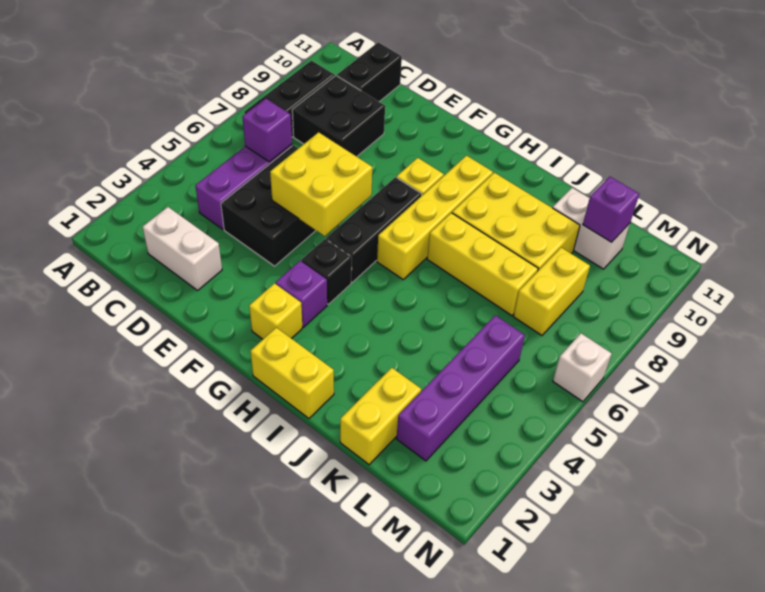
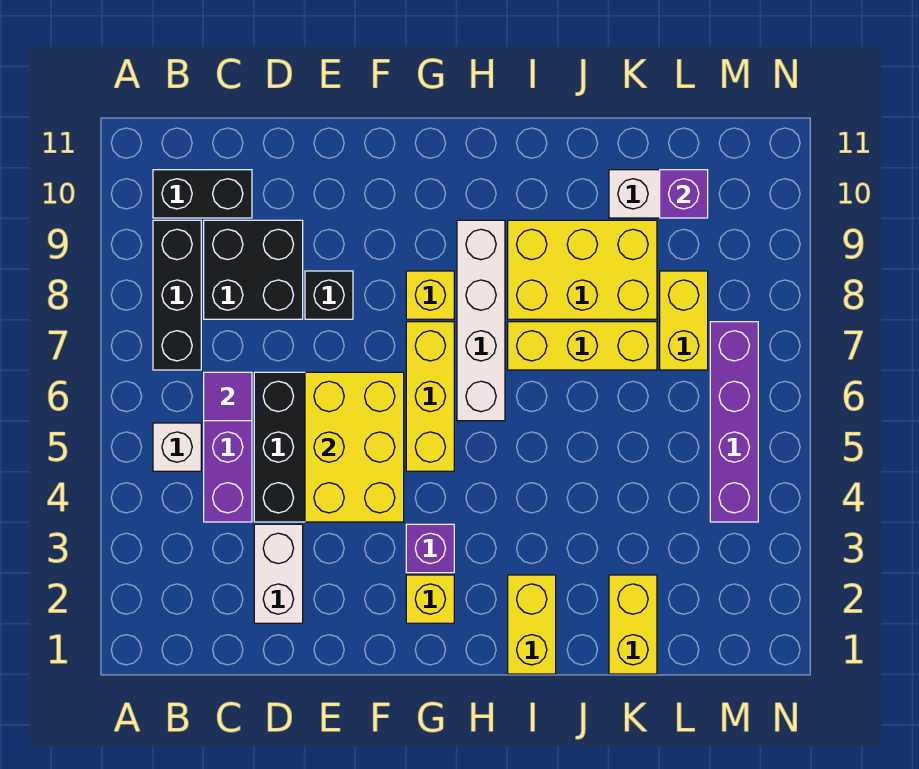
white brick C2:D2 level 1 -> white brick D2:D3 level 1
purple brick C6 level 2 -> purple tile C6 level 2
black brick C10:C11 level 1 -> black brick B10:C10 level 1
yellow brick E5:F6 level 2 -> yellow brick E4:F6 level 2
black brick G4 level 1 -> black brick E8 level 1
black brick G5:G7 level 1 -> yellow brick G5:G7 level 1
yellow brick H1:I1 level 1 -> yellow brick I1:I2 level 1
yellow brick H6:H9 level 1 -> white brick H6:H9 level 1
purple brick L2:L5 level 1 -> purple brick M4:M7 level 1
white brick N6 level 1 -> white brick B5 level 1

